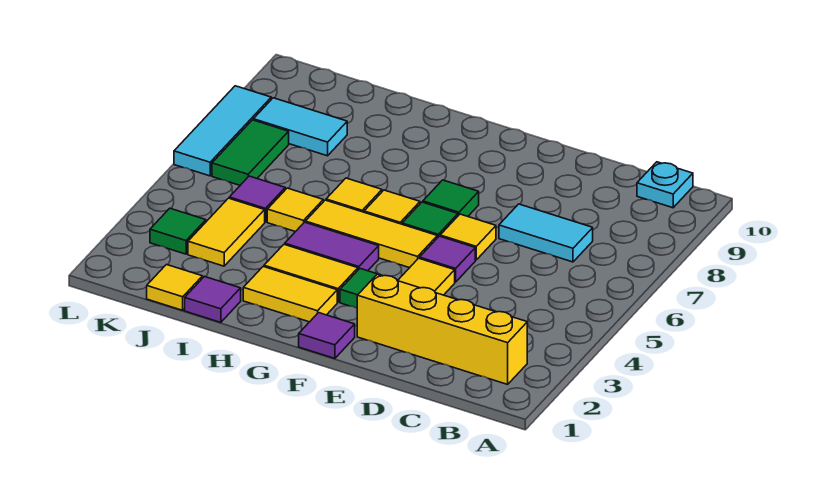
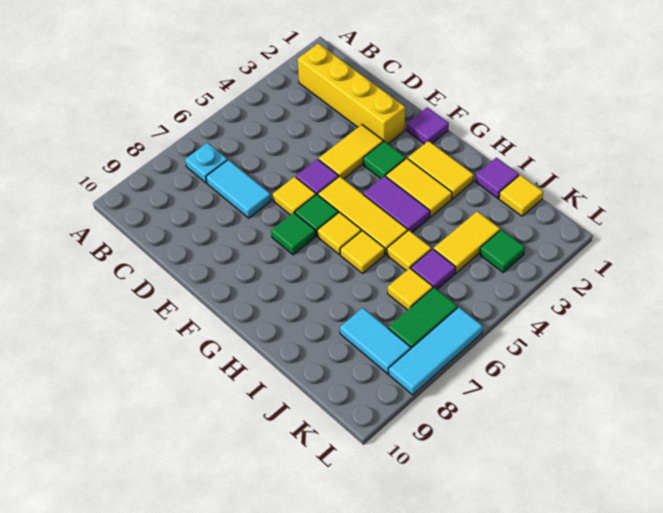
cyan plate B10 level 1 -> cyan plate B7 level 1
none -> yellow tile J6 level 1

